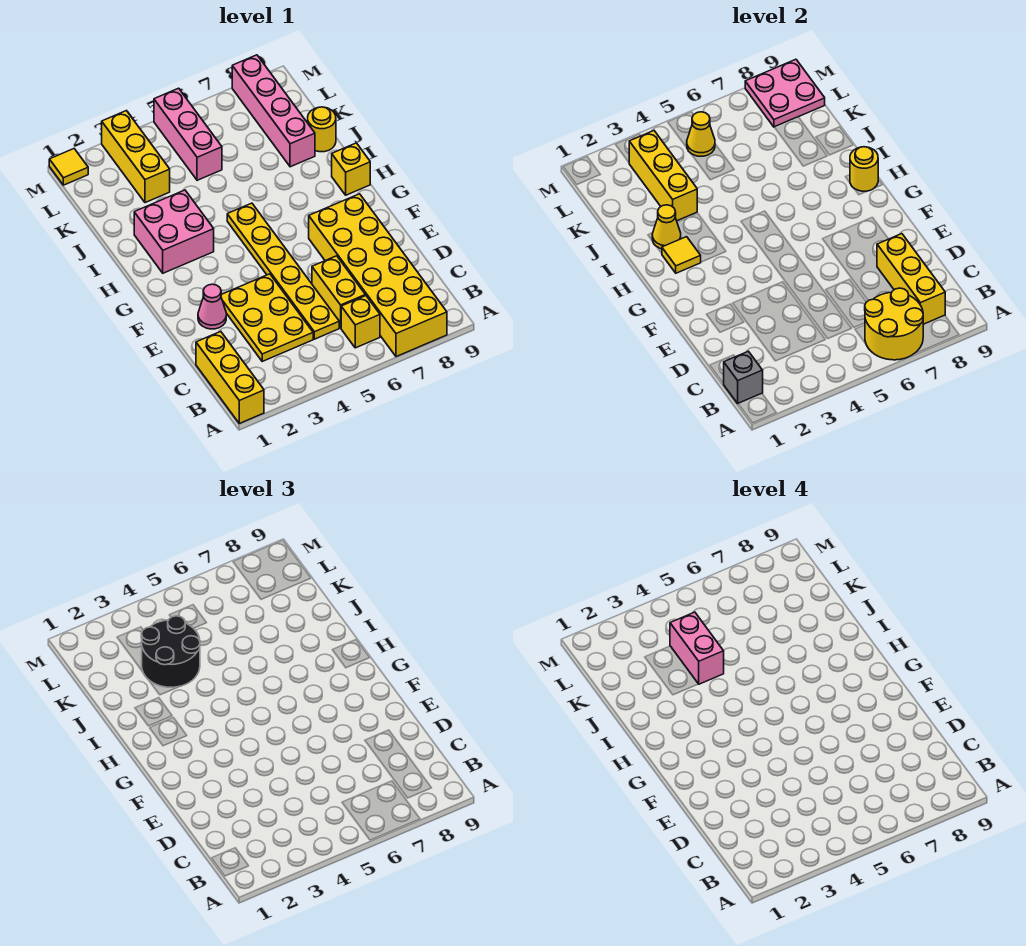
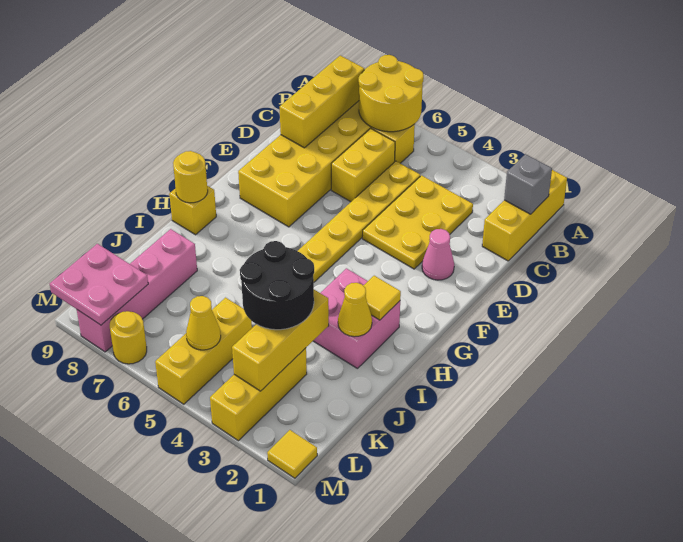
pink brick J4:K4 level 4 -> none
yellow round brick J9 level 1 -> yellow round brick M7 level 1
pink brick K5:M5 level 1 -> yellow brick K5:M5 level 1

